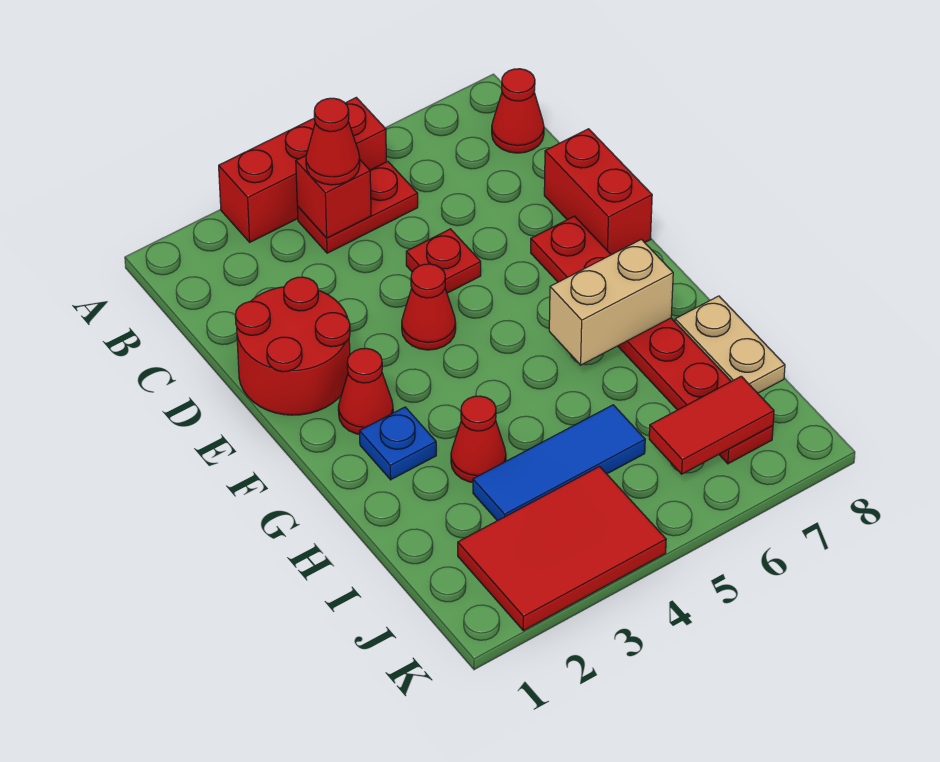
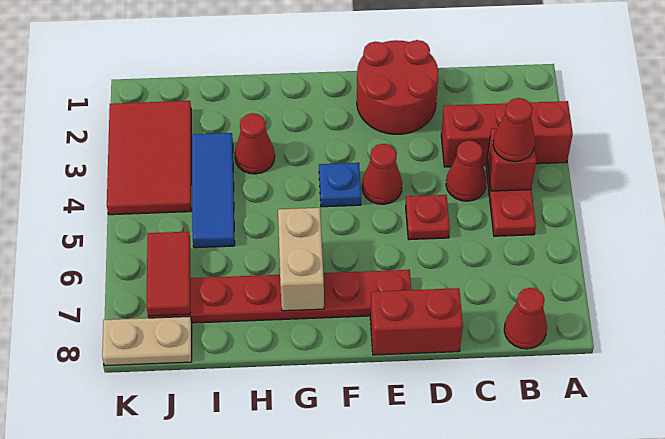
red brick A3:A5 level 1 -> red brick A3:C3 level 1
red cone F2 level 1 -> red cone C4 level 1
blue plate G2 level 1 -> blue plate F4 level 1
tan plate H8:I8 level 1 -> tan plate J8:K8 level 1

